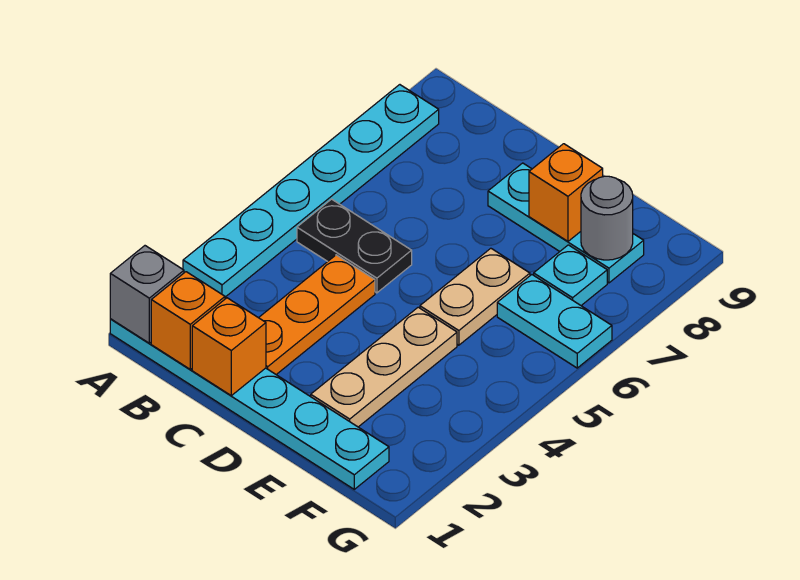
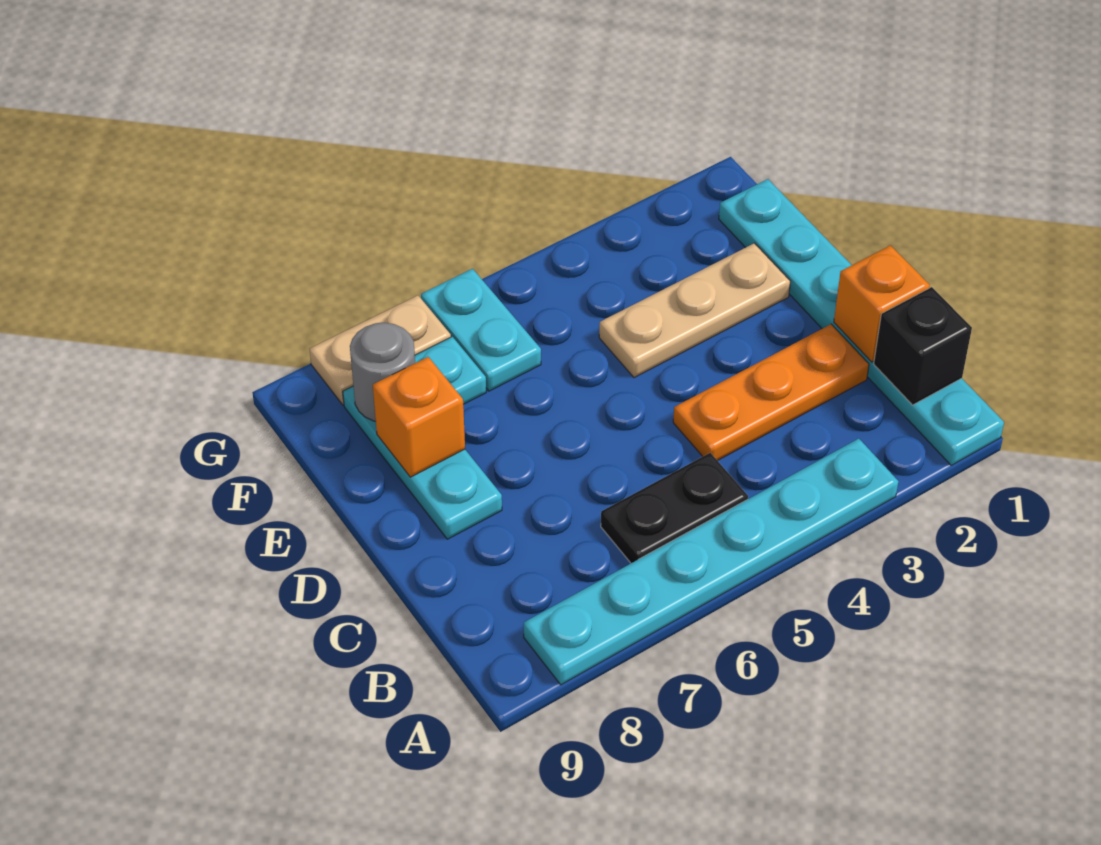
grey brick A1 level 2 -> none
orange brick B1 level 2 -> black brick B1 level 2
black plate B5:C5 level 1 -> black plate B5:B6 level 1
tan plate E5:E6 level 1 -> tan plate G7:G8 level 1

